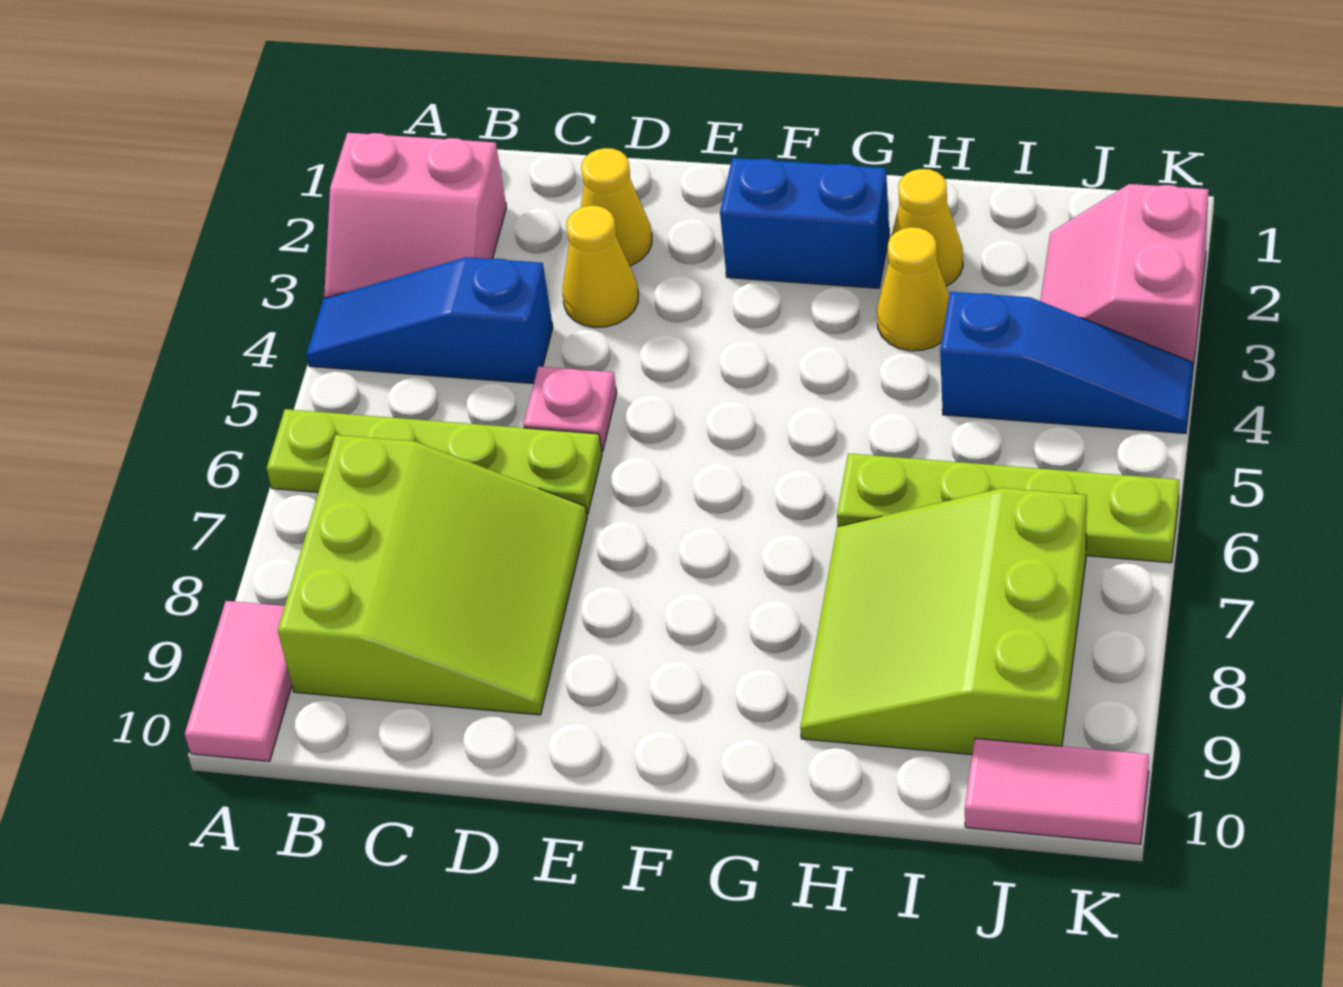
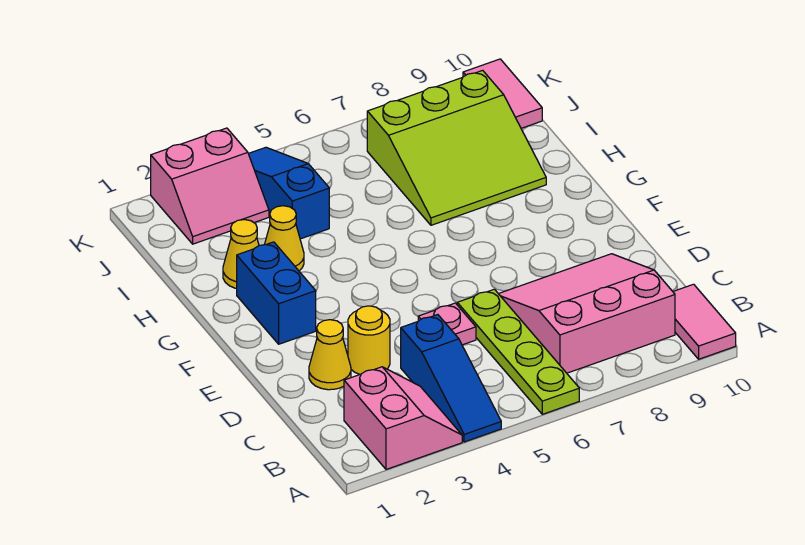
pink tile A9:A10 level 1 -> pink tile A10:B10 level 1
lime slope B7:D9 level 1 top B -> pink slope B7:D9 level 1 top B
yellow cone D3 level 1 -> yellow round brick D3 level 1
lime plate H6:K6 level 1 -> none

